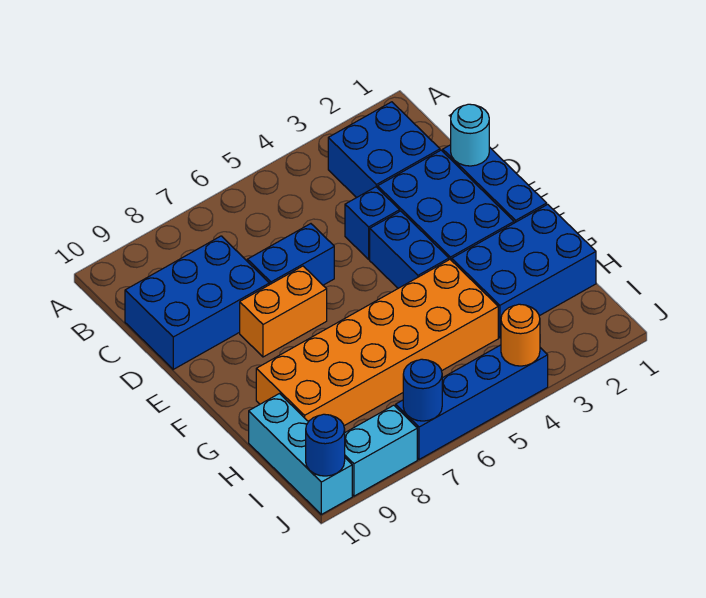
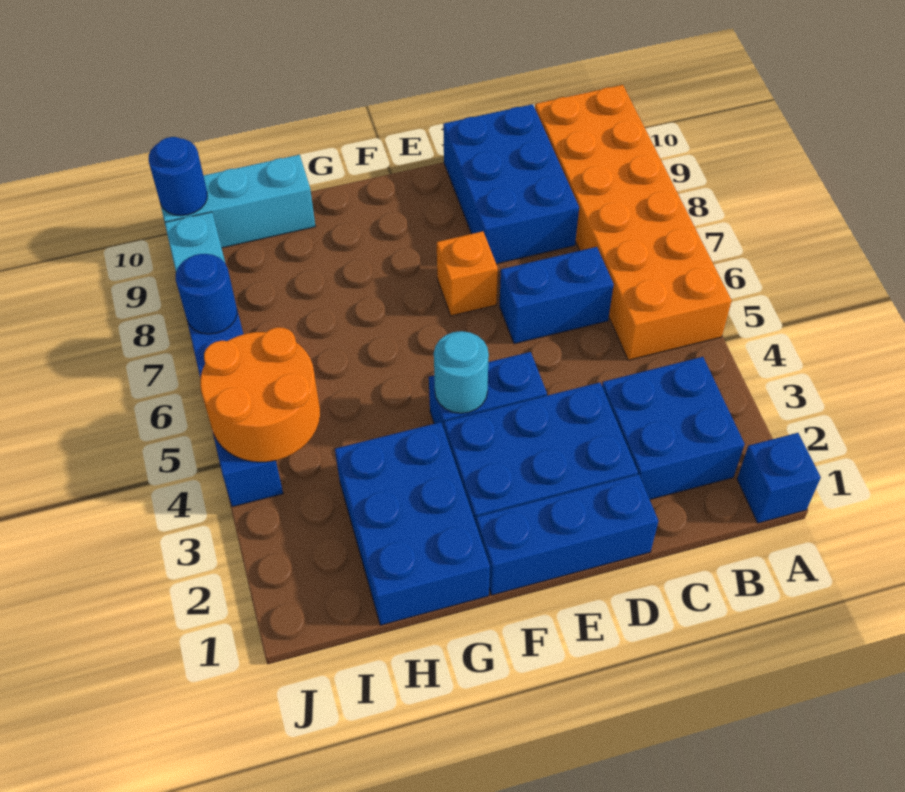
cyan round brick D1 level 2 -> cyan round brick F4 level 2
blue brick D4 level 1 -> blue brick A1 level 1
blue brick D6:D7 level 1 -> blue brick C6:D6 level 1
orange brick E7:E8 level 1 -> orange brick E7 level 1
orange brick G4:H9 level 1 -> orange brick A5:B10 level 1
orange round brick J4 level 2 -> orange round brick I4:J5 level 2

